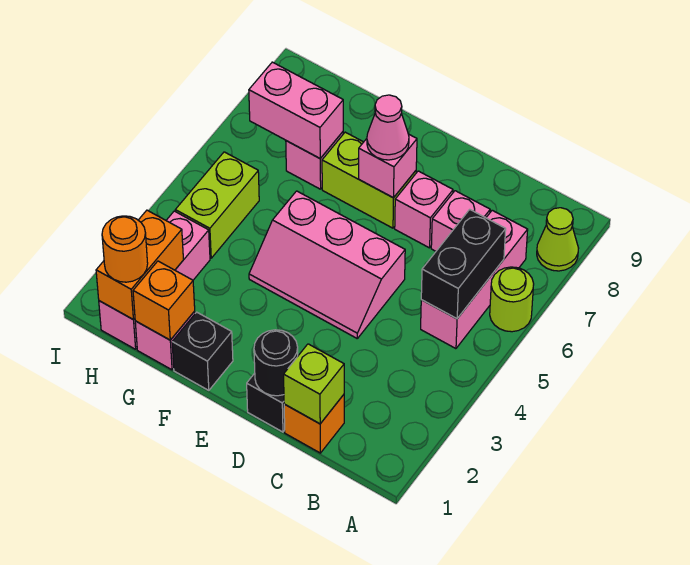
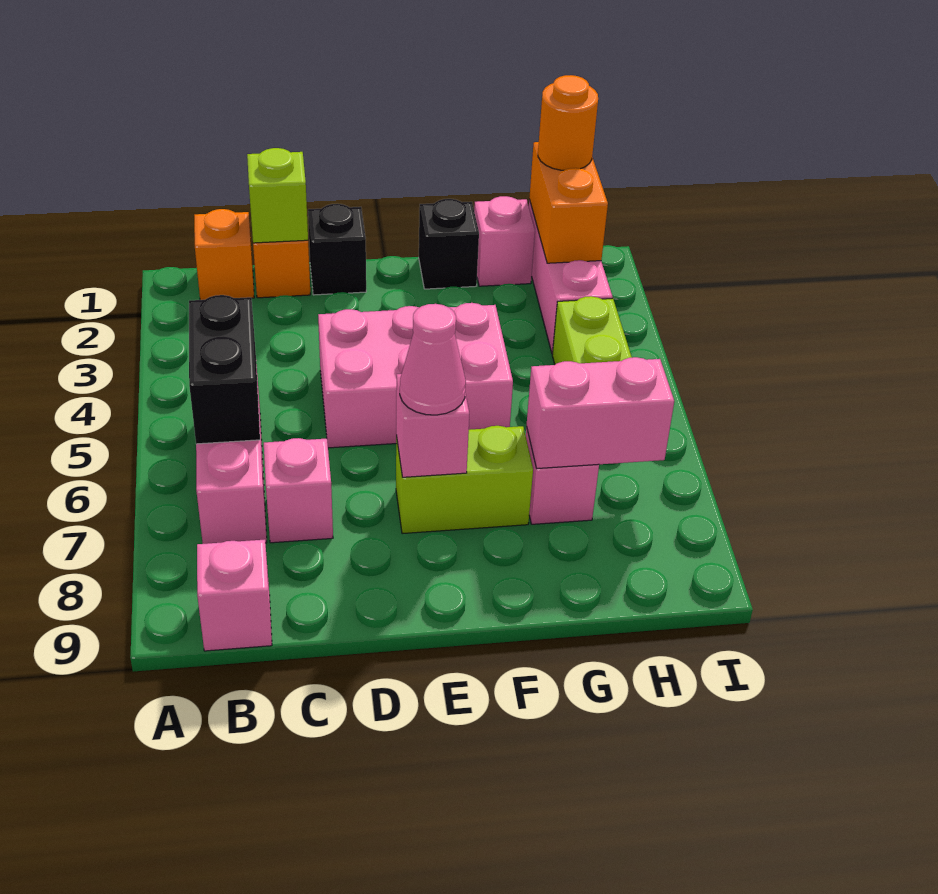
lime round brick A6 level 1 -> none
lime cone A8 level 1 -> none
black round brick D1 level 2 -> none
pink slope D4:F5 level 1 top 5 -> pink brick D4:F5 level 1
pink brick D7 level 1 -> pink brick B9 level 1
orange brick G1 level 2 -> orange brick B1 level 1

